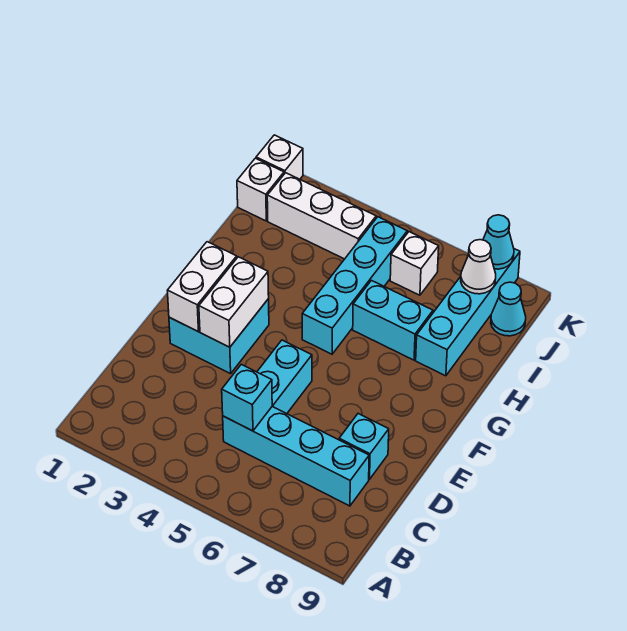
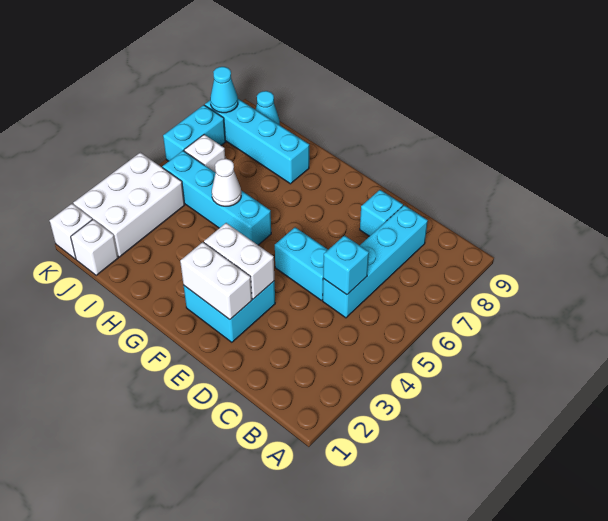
cyan brick H6:H7 level 1 -> cyan brick K6:K7 level 1
white brick J2:J4 level 1 -> white brick J2:K4 level 1
white cone J8 level 2 -> white cone H5 level 2

